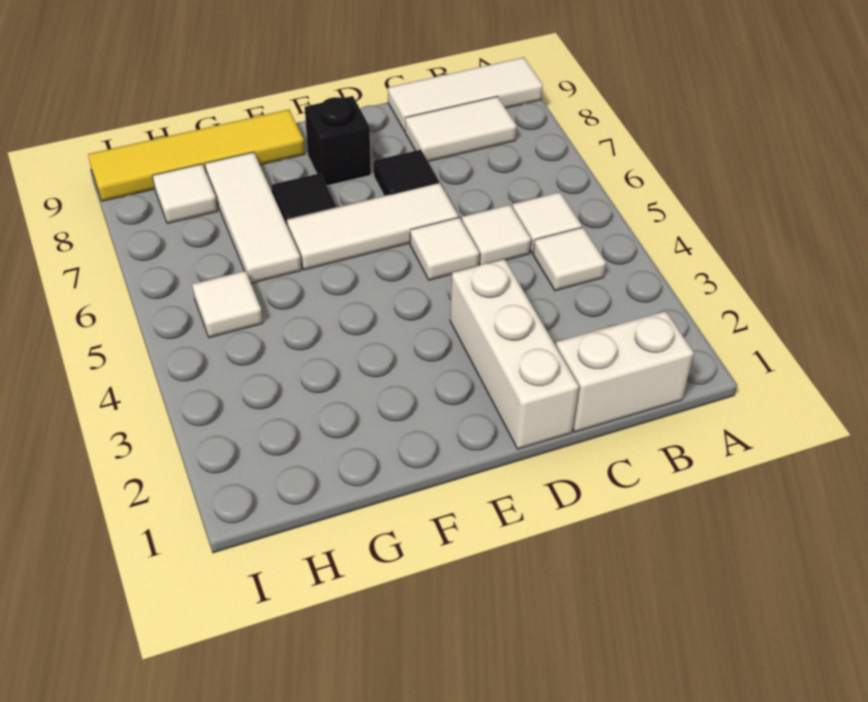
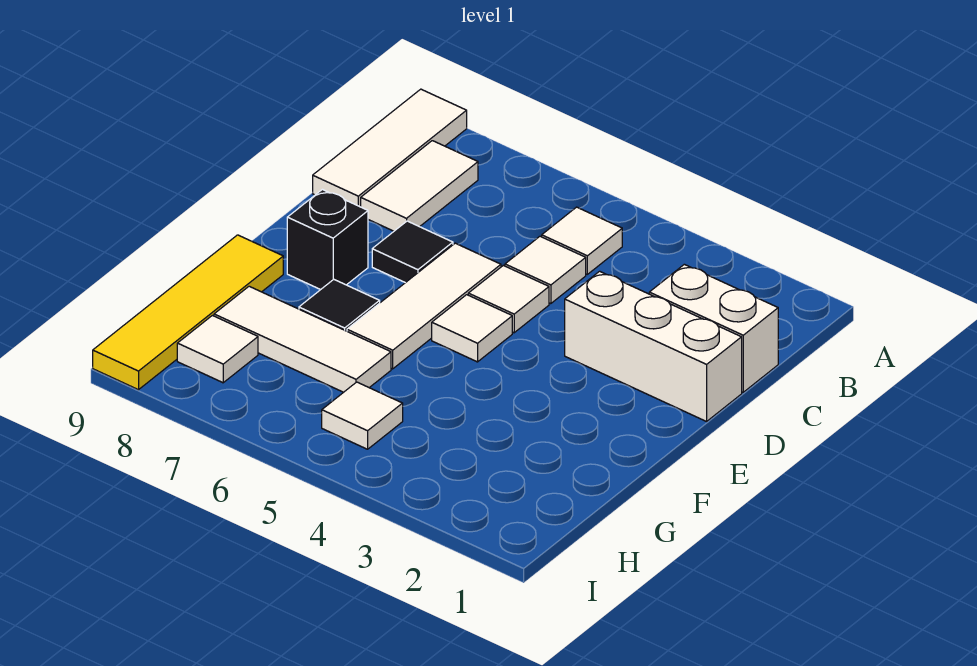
white brick B1:C1 level 1 -> white brick C1:C2 level 1
white tile B4 level 1 -> white tile E5 level 1

